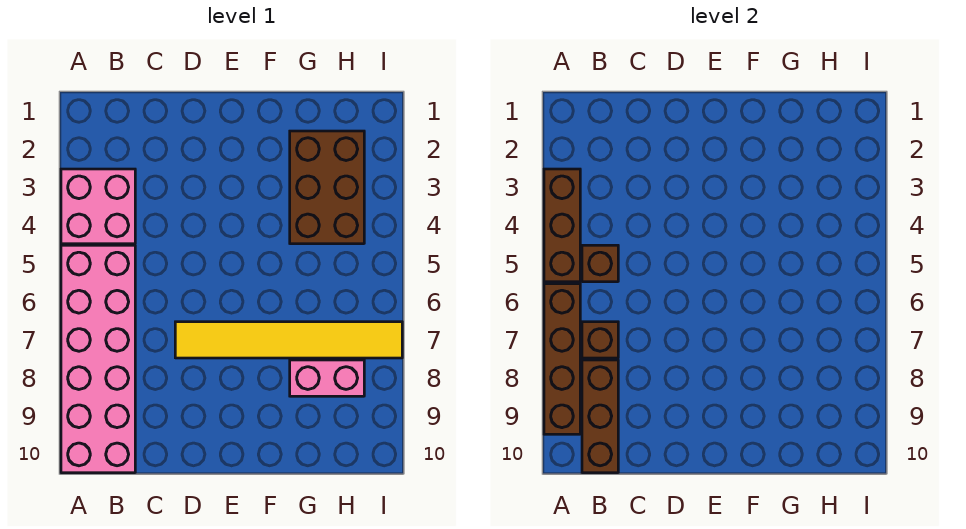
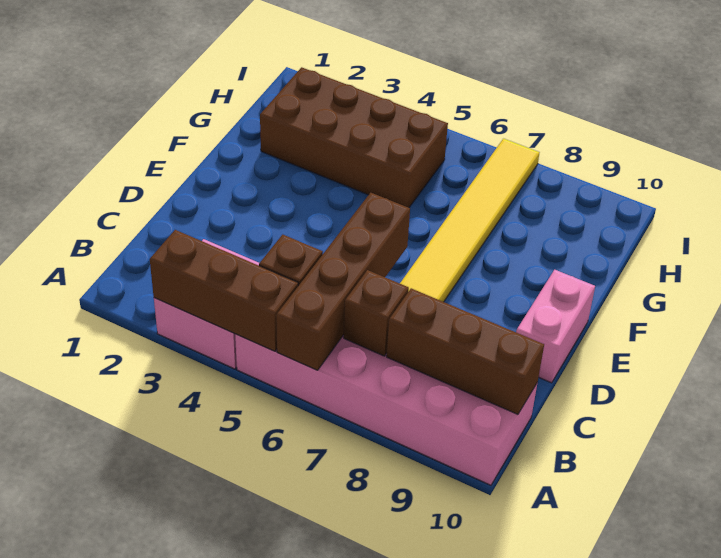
brown brick A6:A9 level 2 -> brown brick A6:D6 level 2
brown brick G2:H4 level 1 -> brown brick G2:H5 level 1
pink brick G8:H8 level 1 -> pink brick D10:E10 level 1

